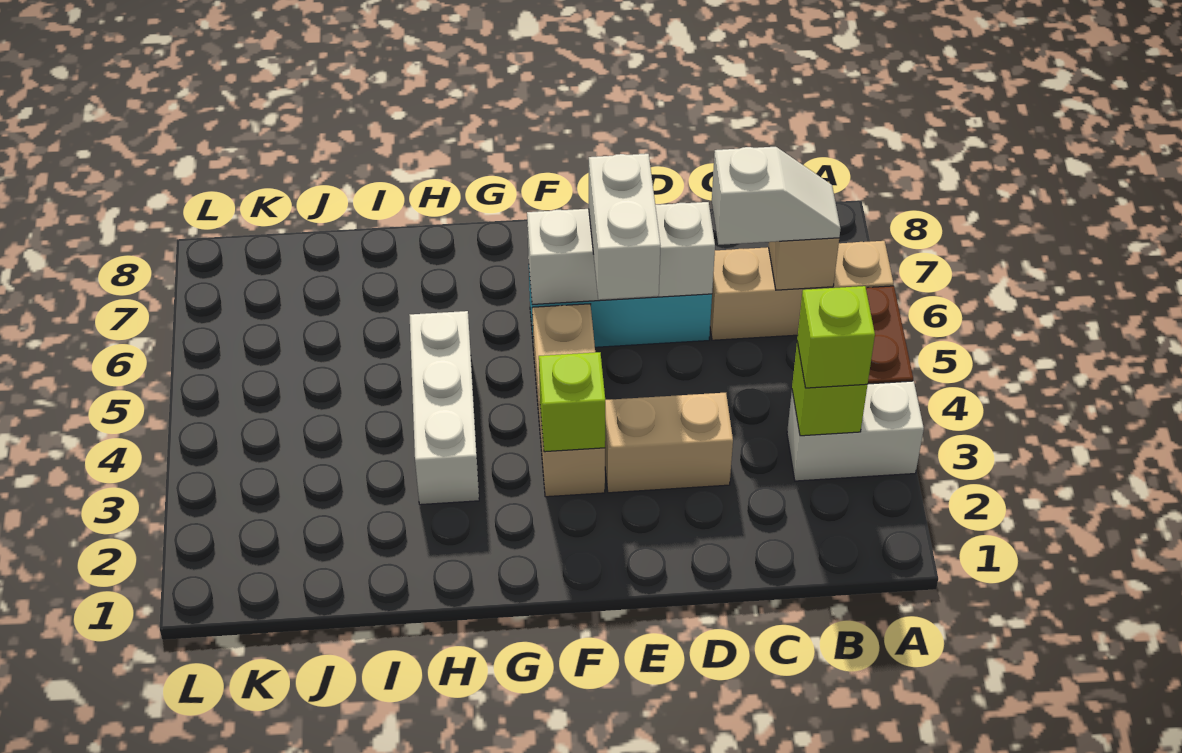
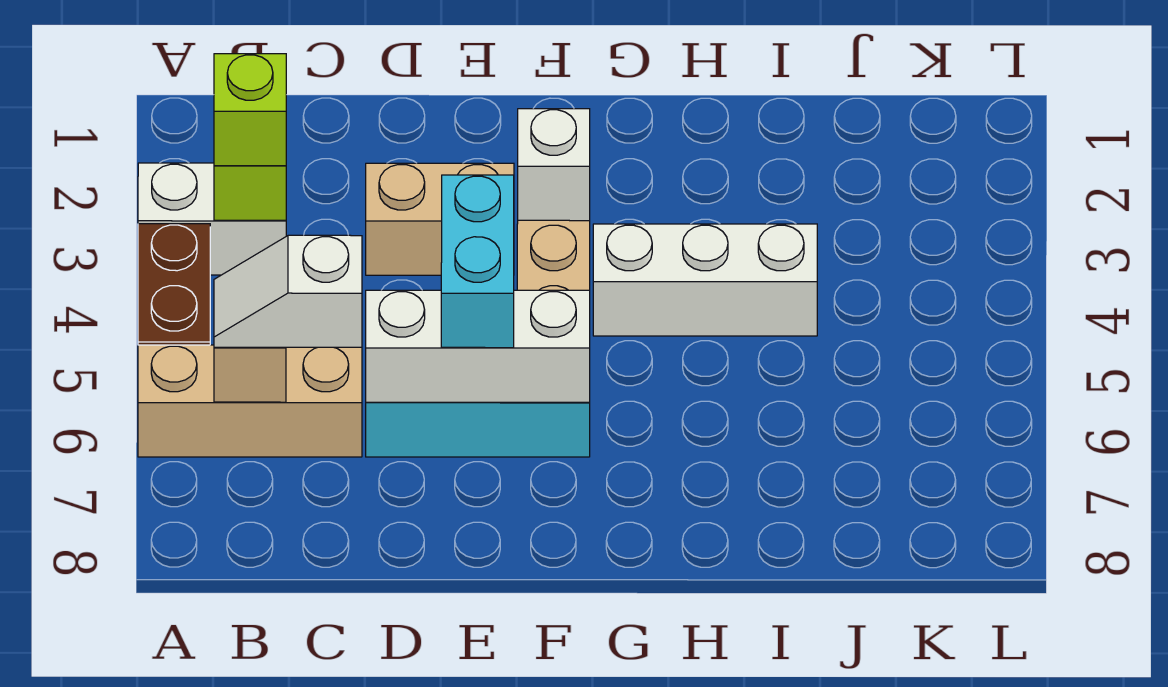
white brick E5:E6 level 3 -> cyan brick E5:E6 level 3
lime brick F3 level 2 -> white brick F3 level 2
white brick H3:H5 level 1 -> white brick G4:I4 level 1

